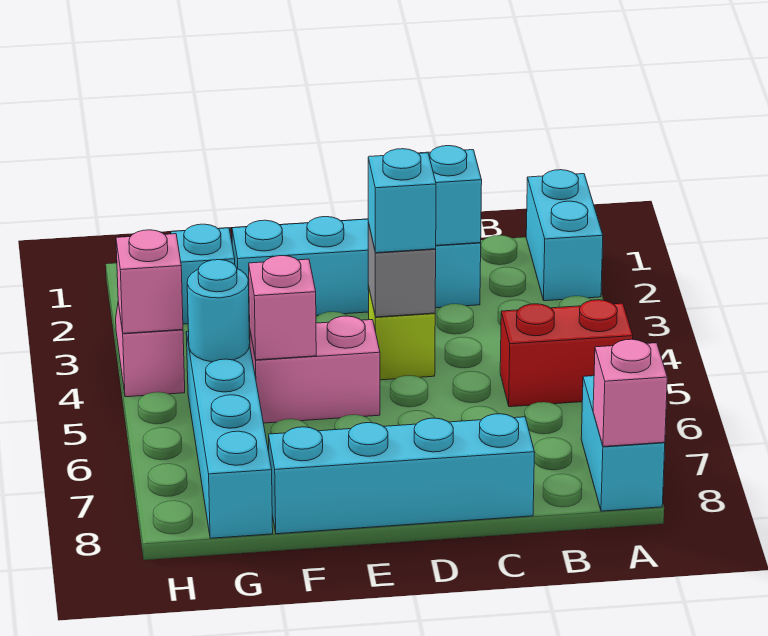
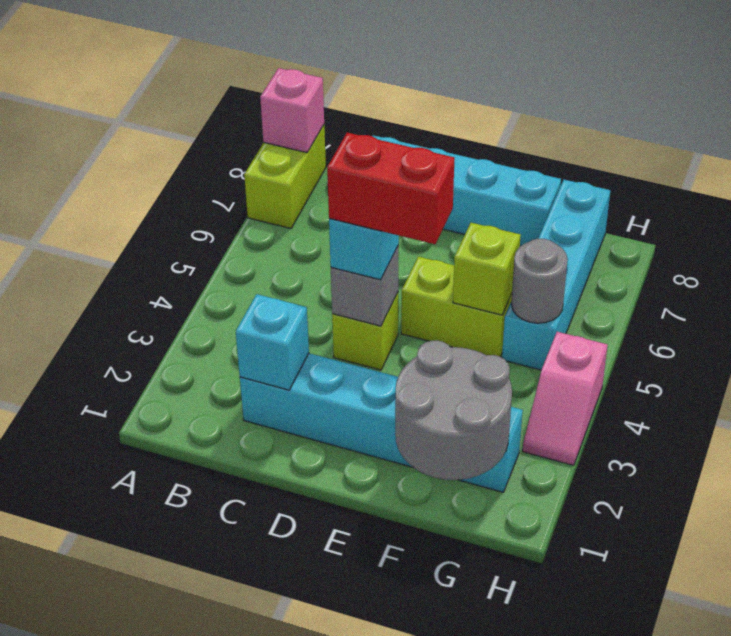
cyan brick A1:A2 level 1 -> none
red brick A5:B5 level 1 -> red brick D4:E4 level 4
cyan brick A7:A8 level 1 -> lime brick A7:A8 level 1
pink brick E5:F5 level 1 -> lime brick E5:F5 level 1
none -> grey round brick F1:G2 level 2
pink brick F5 level 2 -> lime brick F5 level 2
cyan round brick G5 level 2 -> grey round brick G5 level 2
pink brick H4 level 2 -> none

